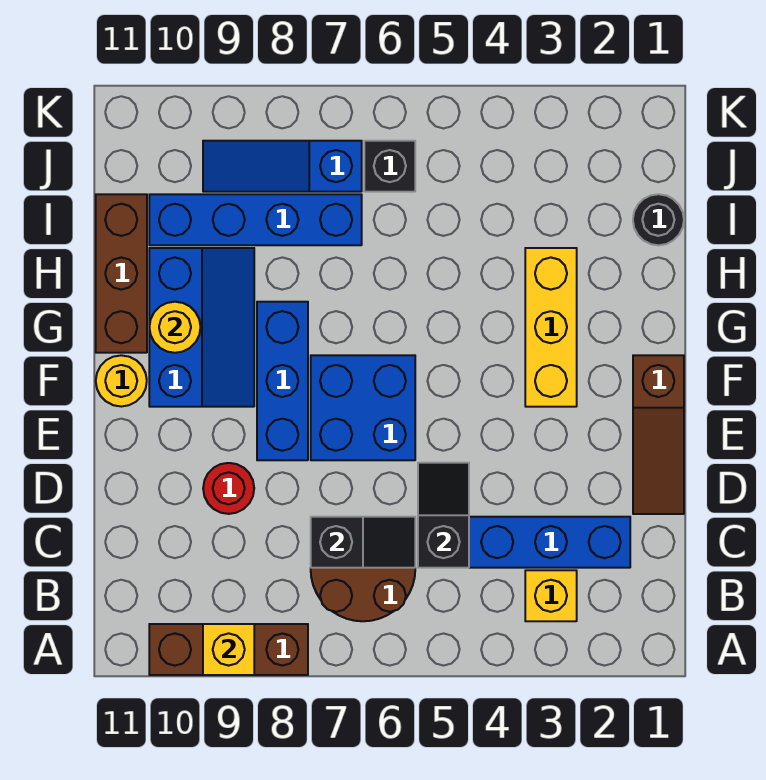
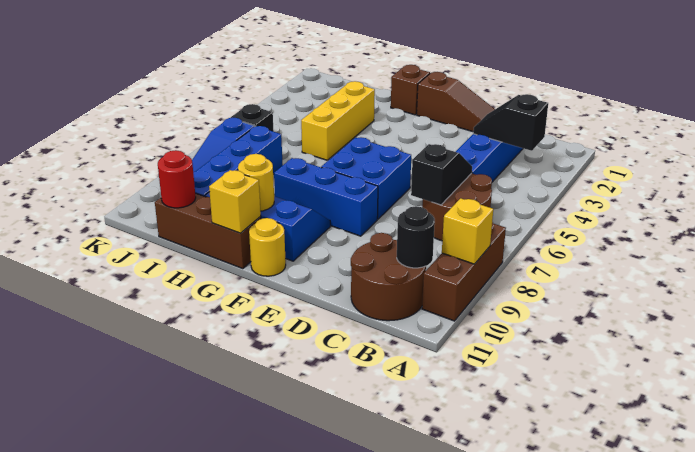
yellow brick B3 level 1 -> yellow brick G11 level 2
none -> brown round brick B10:C11 level 1
black slope C5:D5 level 2 top C -> black slope B3:C3 level 2 top B
red round brick D9 level 1 -> red round brick I11 level 2
yellow brick F3:H3 level 1 -> yellow brick H3:H5 level 1
none -> brown brick G1 level 1
black round brick I1 level 1 -> black round brick B10 level 2

